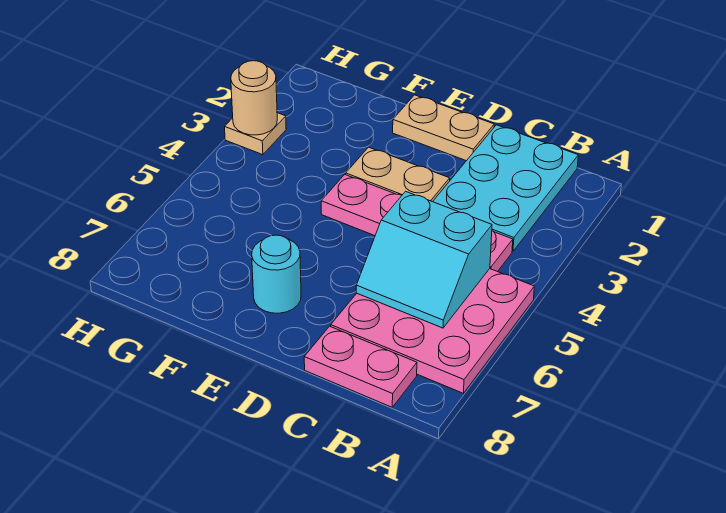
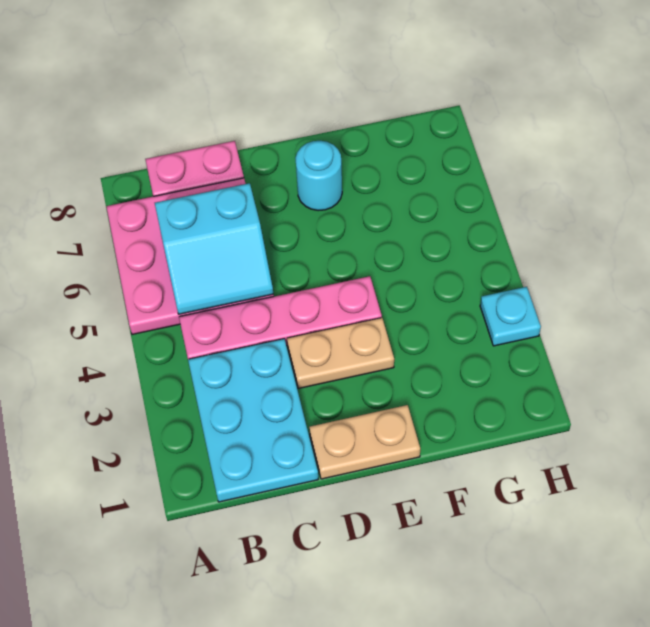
cyan slope B5:C6 level 2 top 5 -> cyan slope B5:C6 level 2 top 6
tan plate H3 level 1 -> cyan plate H3 level 1
tan round brick H3 level 2 -> none

